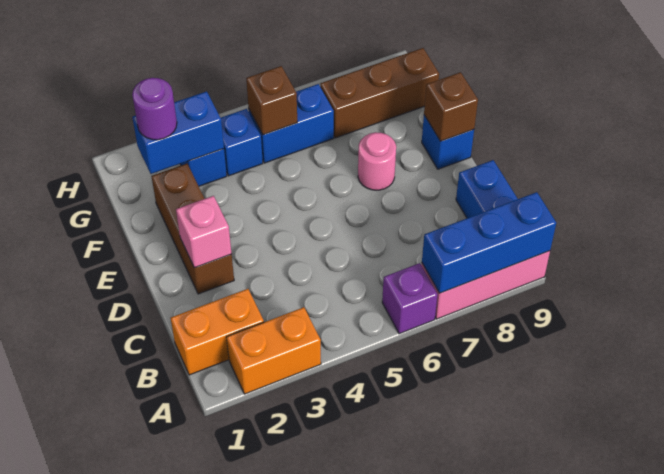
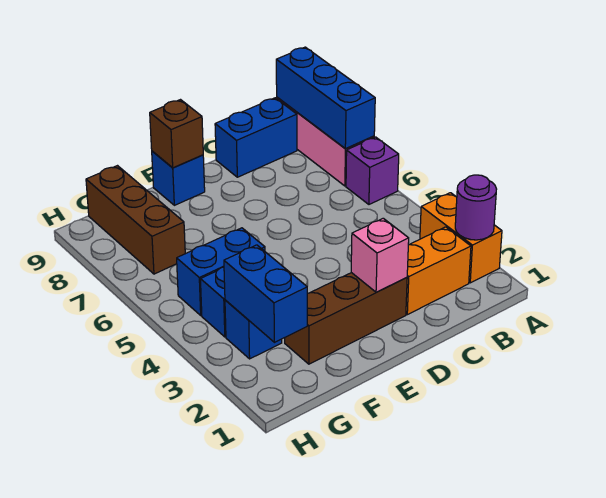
orange brick B1:B2 level 1 -> orange brick B2:C2 level 1
pink round brick E7 level 1 -> none
purple round brick G2 level 3 -> purple round brick A2 level 2
blue brick G5:G6 level 1 -> blue brick F5:G5 level 1
brown brick G5 level 2 -> none

